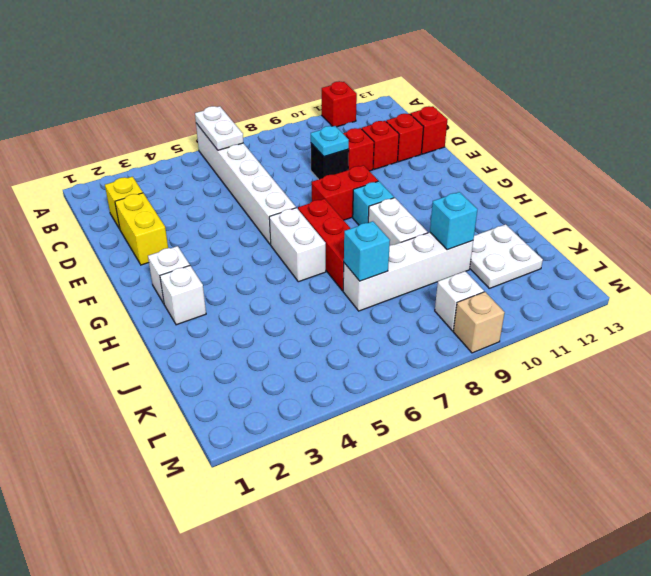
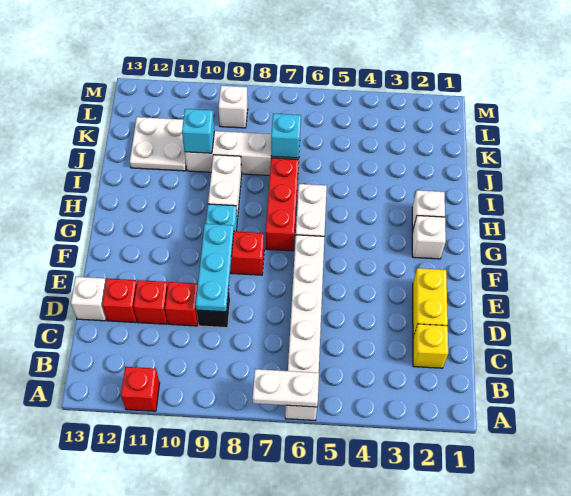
white plate A6:B6 level 2 -> white plate A6:A7 level 2
cyan plate D9 level 2 -> cyan plate D9:F9 level 2
red brick D13 level 1 -> white brick D13 level 1
tan brick M9 level 1 -> none

